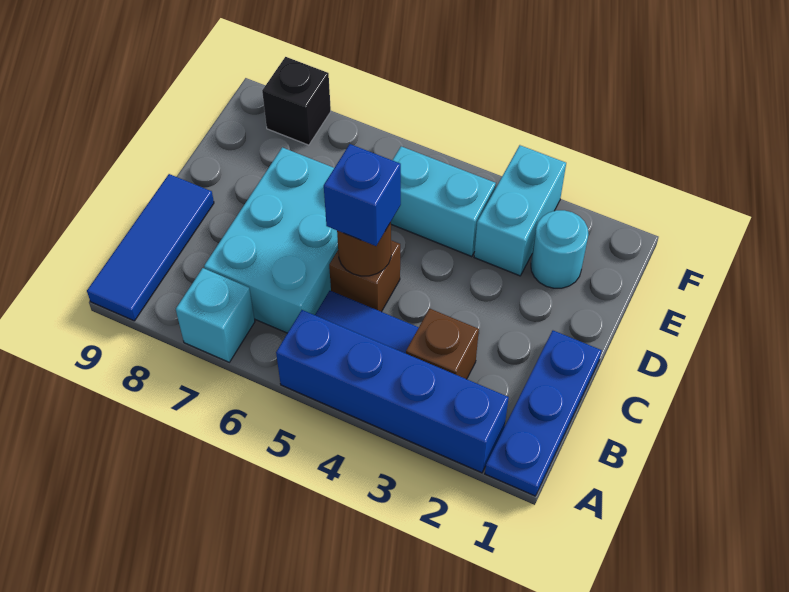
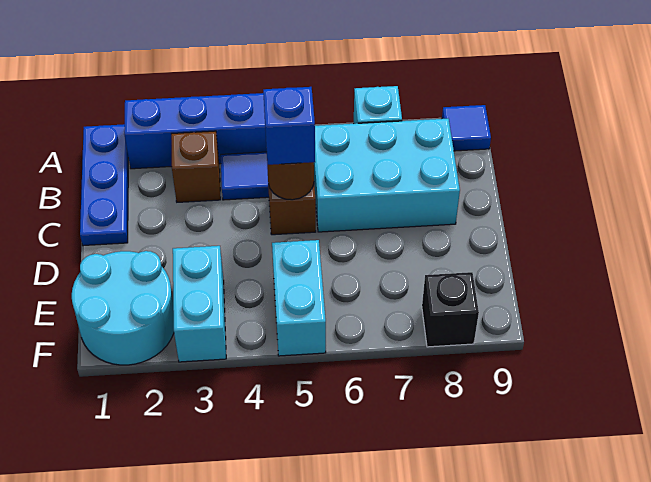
blue tile A9:C9 level 1 -> blue tile A9 level 1
cyan brick B6:D7 level 1 -> cyan brick B6:C8 level 1
cyan round brick E2 level 1 -> cyan round brick E1:F2 level 1
cyan brick E4:E5 level 1 -> cyan brick E5:F5 level 1

